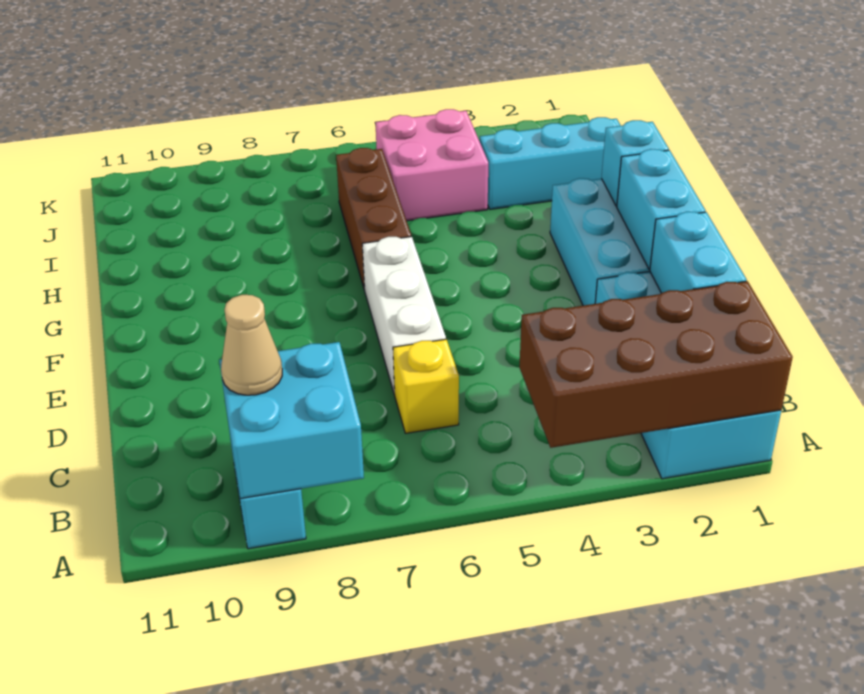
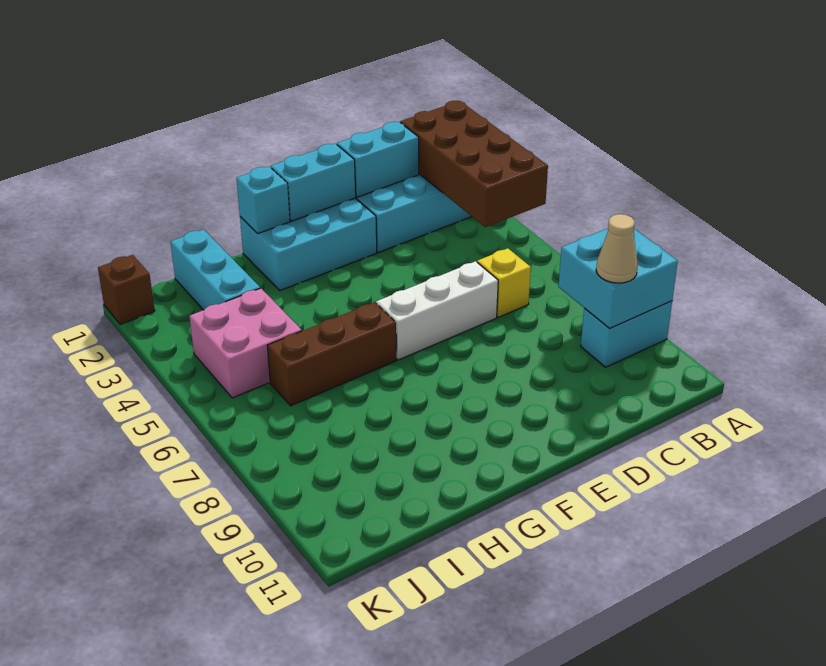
none -> brown brick K1 level 1

